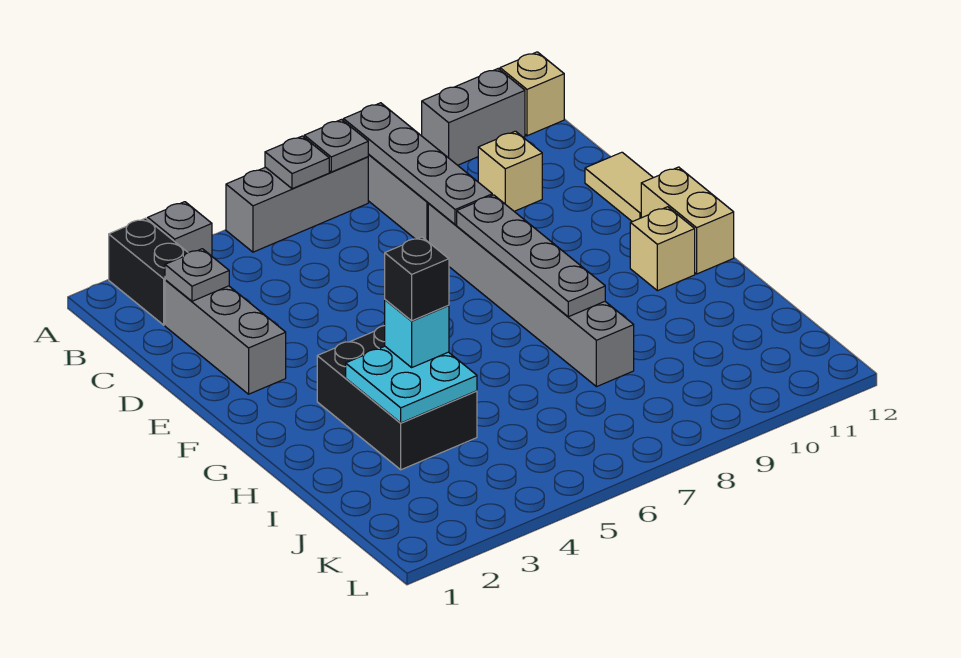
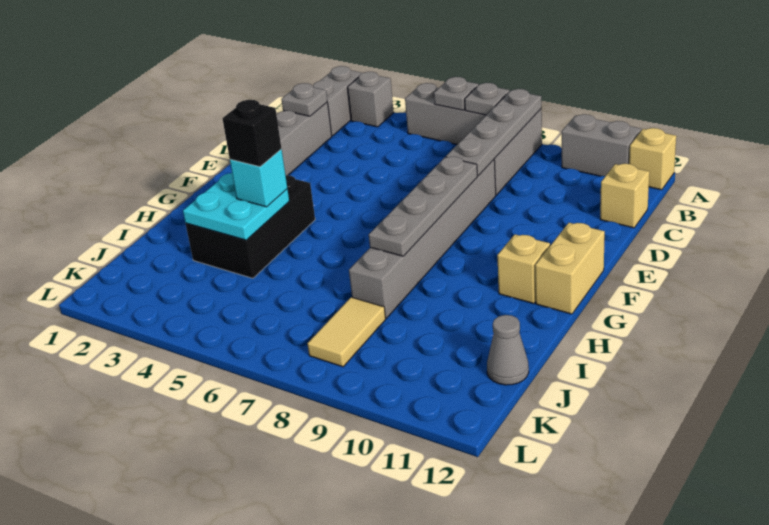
black brick A2:B2 level 1 -> grey brick A2:B2 level 1
tan brick C10 level 1 -> tan brick C12 level 1
tan tile D12:E12 level 1 -> tan tile J8:K8 level 1
none -> grey cone J12 level 1

